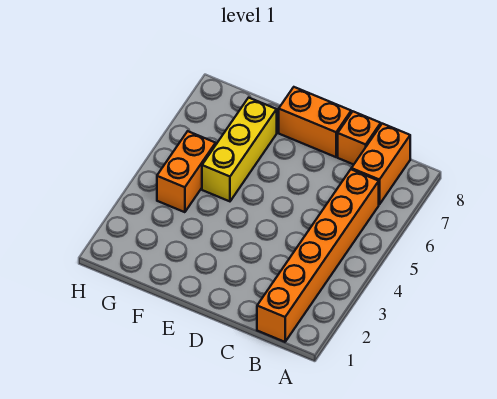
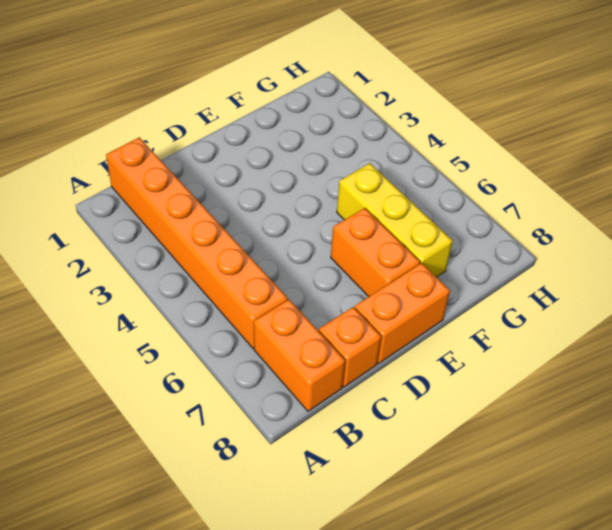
orange brick G4:G5 level 1 -> orange brick E6:E7 level 1

